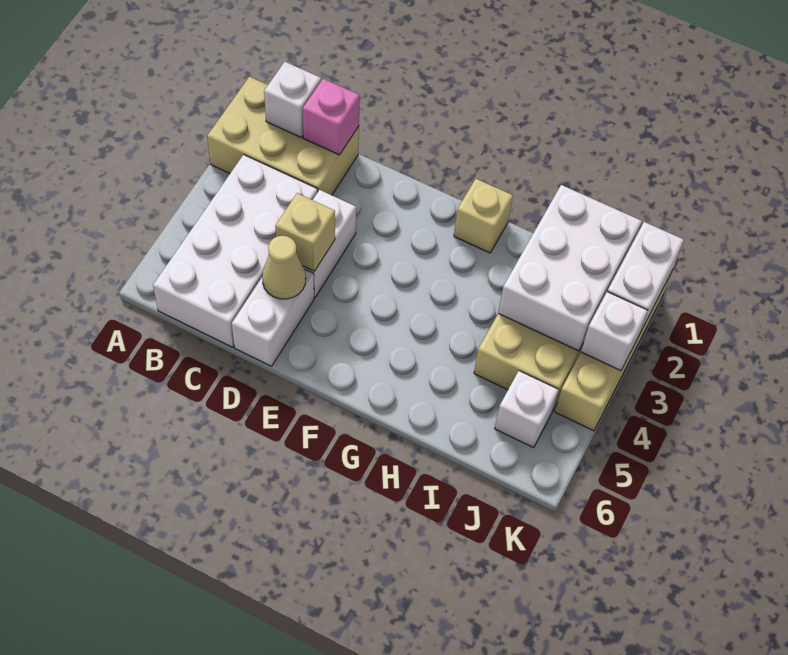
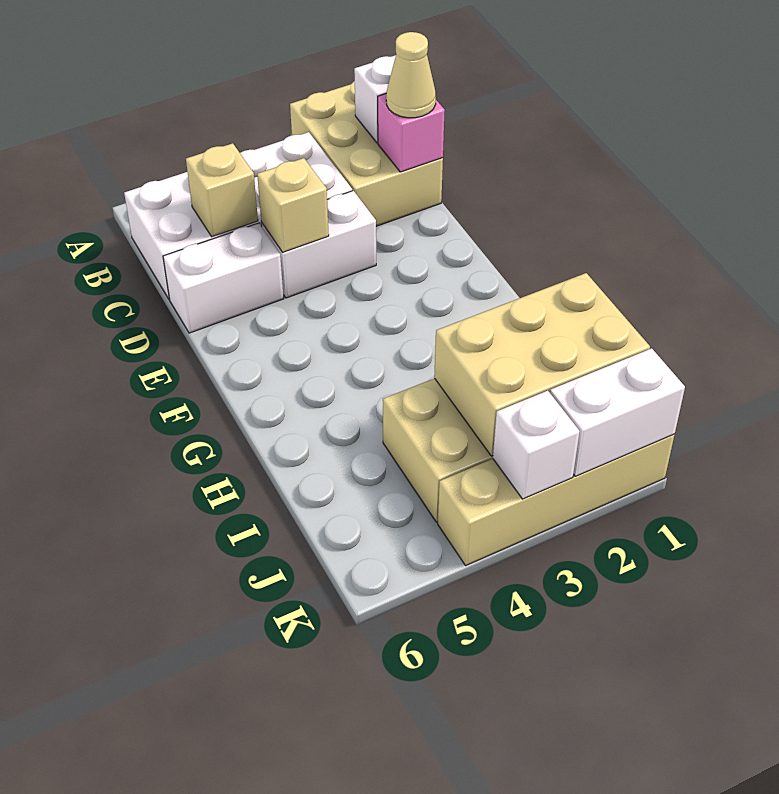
tan cone D5 level 2 -> tan cone C1 level 3
tan brick G1 level 1 -> tan brick C5 level 2
white brick I1:J3 level 2 -> tan brick I1:J3 level 2
white brick J5 level 1 -> none

